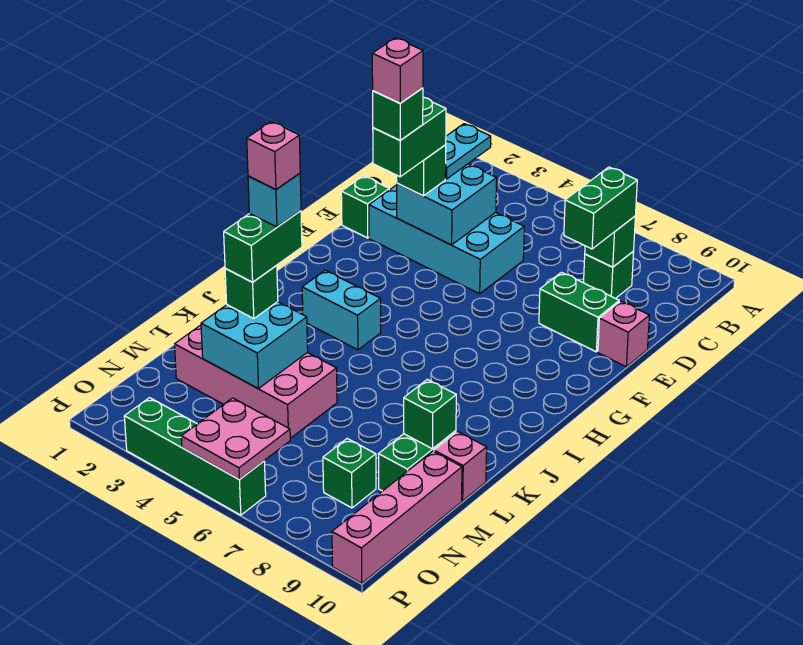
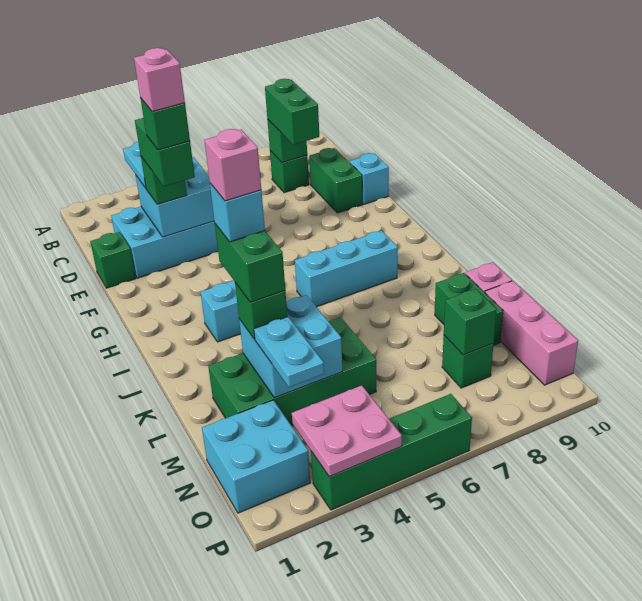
green brick E8:E9 level 1 -> green brick D9:E9 level 1
pink brick E10 level 1 -> cyan brick E10 level 1
none -> cyan brick I6:I8 level 1
pink brick L2:M5 level 1 -> green brick L2:M5 level 1
green brick L9 level 2 -> green brick N8 level 2
none -> cyan plate M3:N3 level 3
pink brick M10:P10 level 1 -> pink brick M10:O10 level 1
none -> cyan brick N1:O2 level 1
pink plate O5:P6 level 2 -> pink plate O3:P4 level 2

